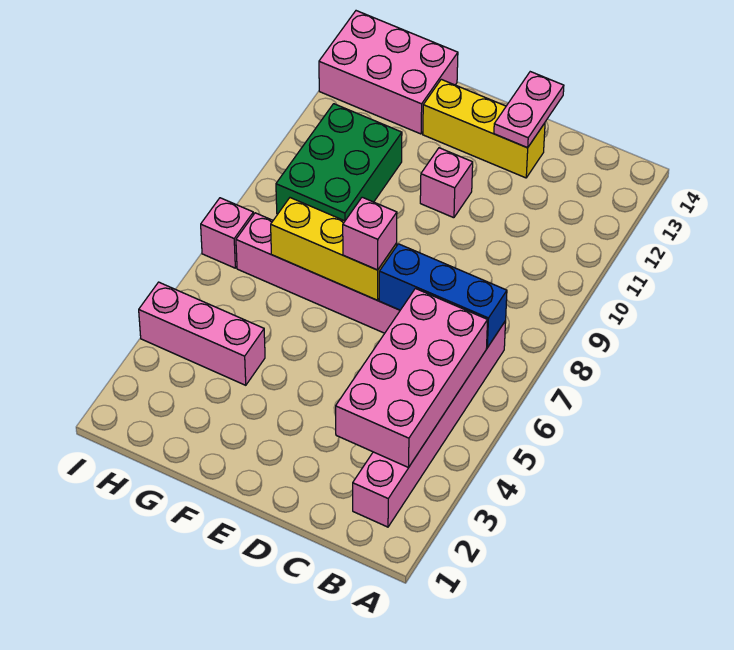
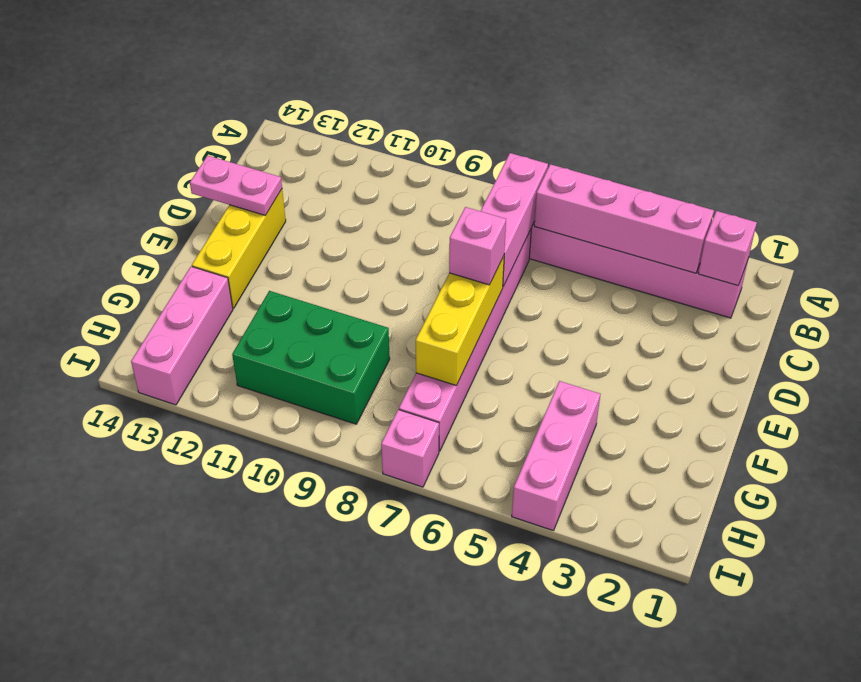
pink brick B3:C6 level 2 -> pink brick B3:B6 level 2
blue brick B7:D7 level 2 -> pink brick B7:D7 level 2
pink brick E11 level 1 -> pink brick B2 level 2
pink brick G13:I14 level 1 -> pink brick G13:I13 level 1

